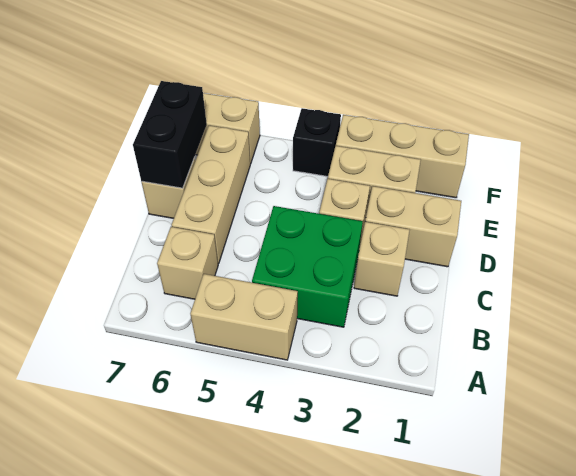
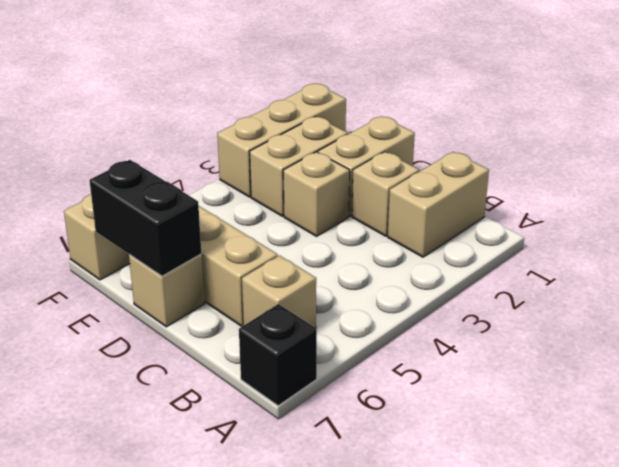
tan brick A4:A5 level 1 -> tan brick B1:B2 level 1
green brick B3:C4 level 1 -> none
black brick F4 level 1 -> black brick A7 level 1

